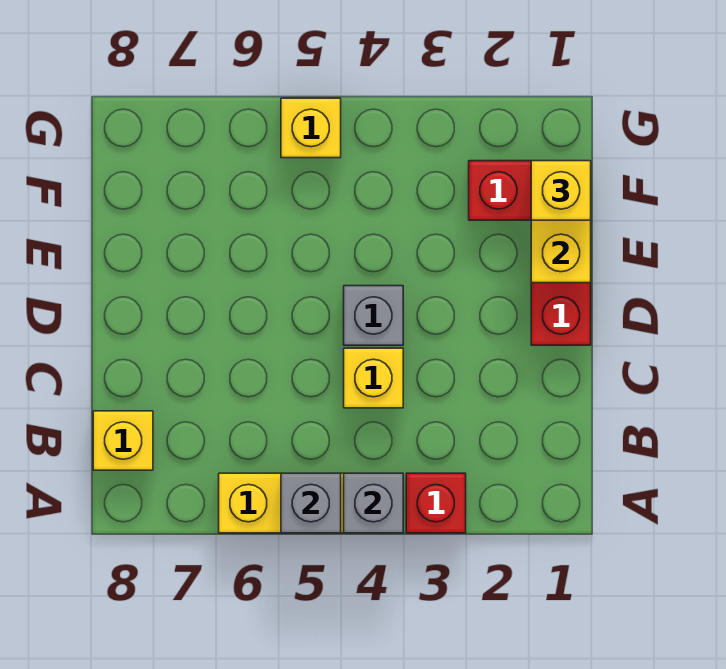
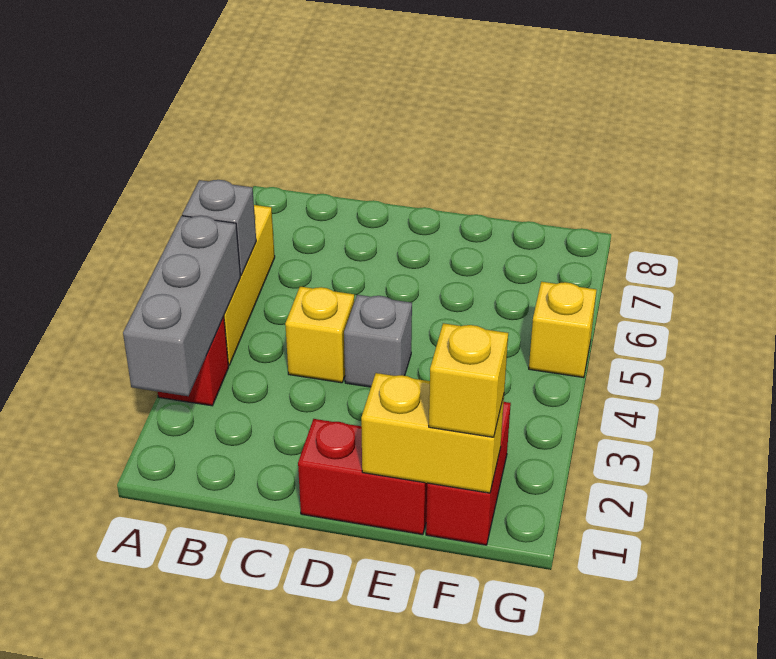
grey brick A4 level 2 -> grey brick A2:A4 level 2
yellow brick B8 level 1 -> none

